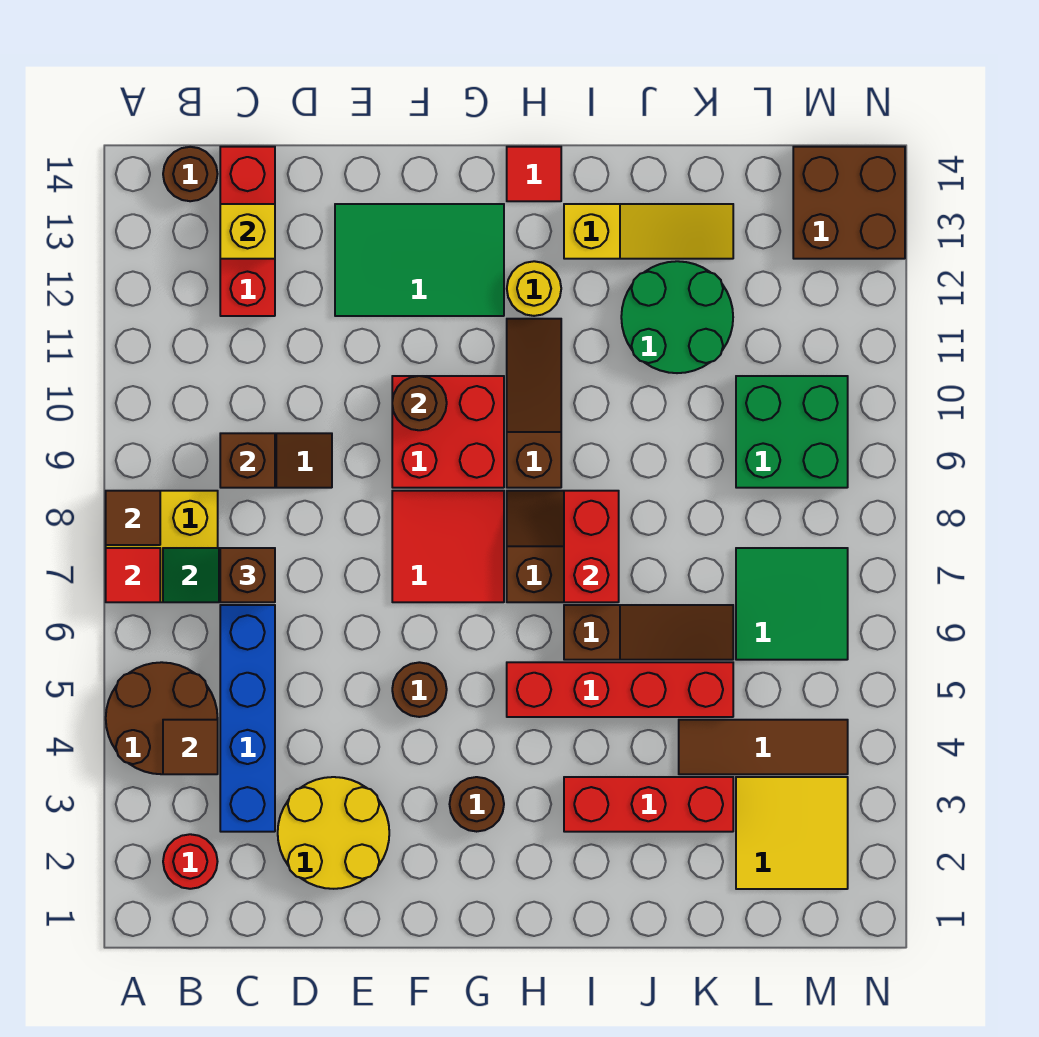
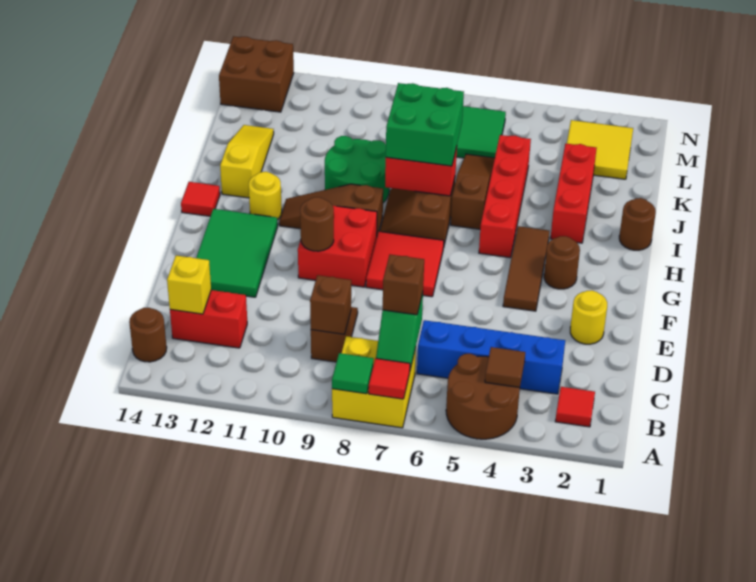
brown tile A8 level 2 -> green tile A8 level 2
red round brick B2 level 1 -> red tile B2 level 1
red brick C12:C14 level 1 -> red brick C12:C13 level 1
yellow round brick D2:E3 level 1 -> yellow round brick E2 level 1
brown round brick F5 level 1 -> brown round brick I1 level 1
green round brick J11:K12 level 1 -> green round brick I9:J10 level 1
brown tile K4:M4 level 1 -> brown tile F4:H4 level 1
green brick L9:M10 level 1 -> green brick I7:J8 level 3

